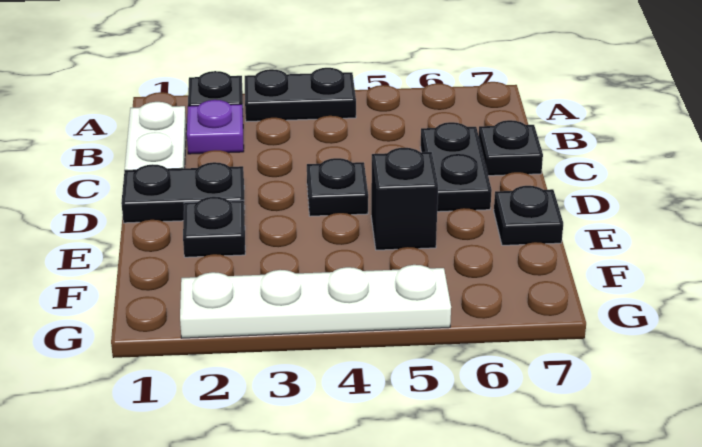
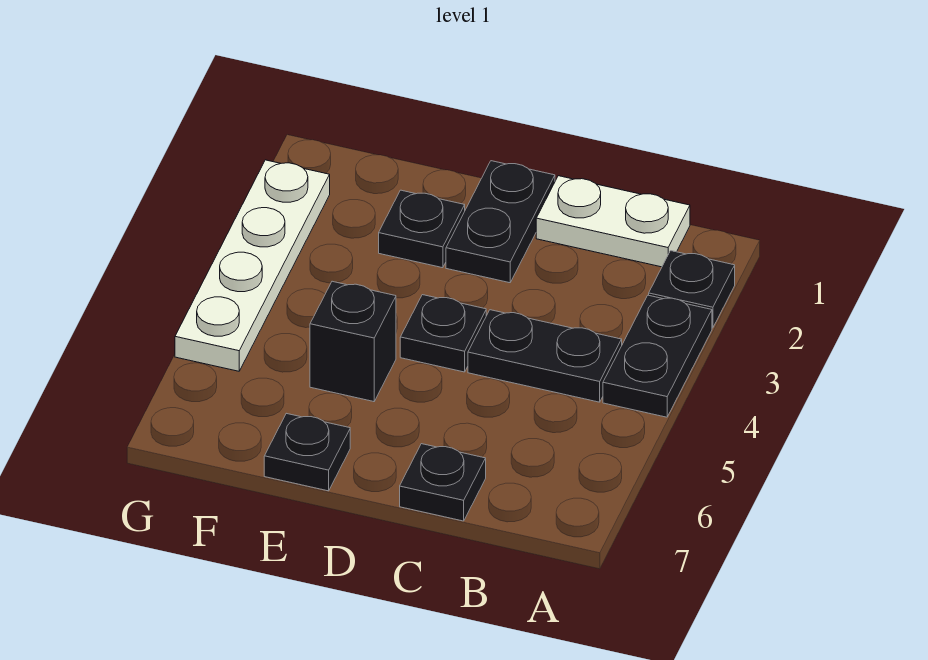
purple plate B2 level 1 -> none
black plate C6:D6 level 1 -> black plate B4:C4 level 1

